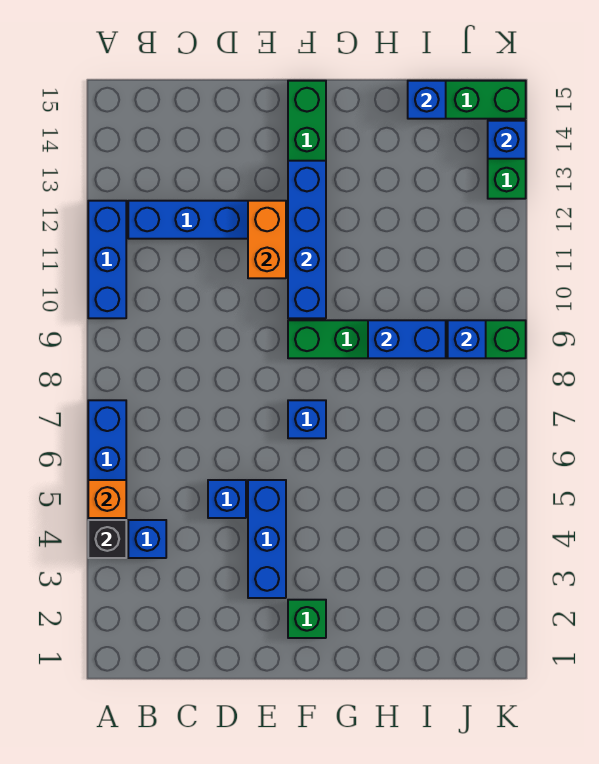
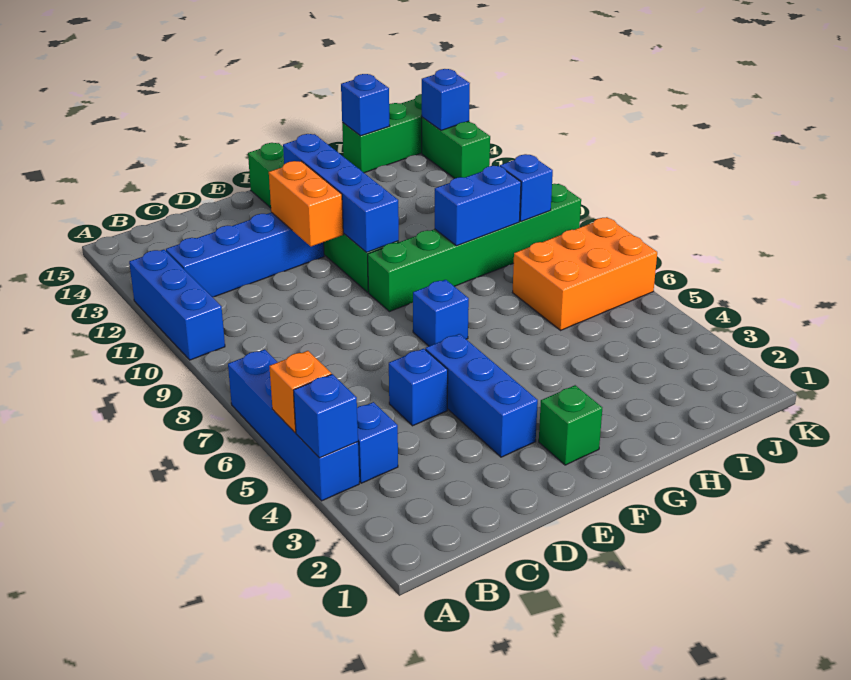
black brick A4 level 2 -> blue brick A4 level 2
none -> orange brick I6:K7 level 1

